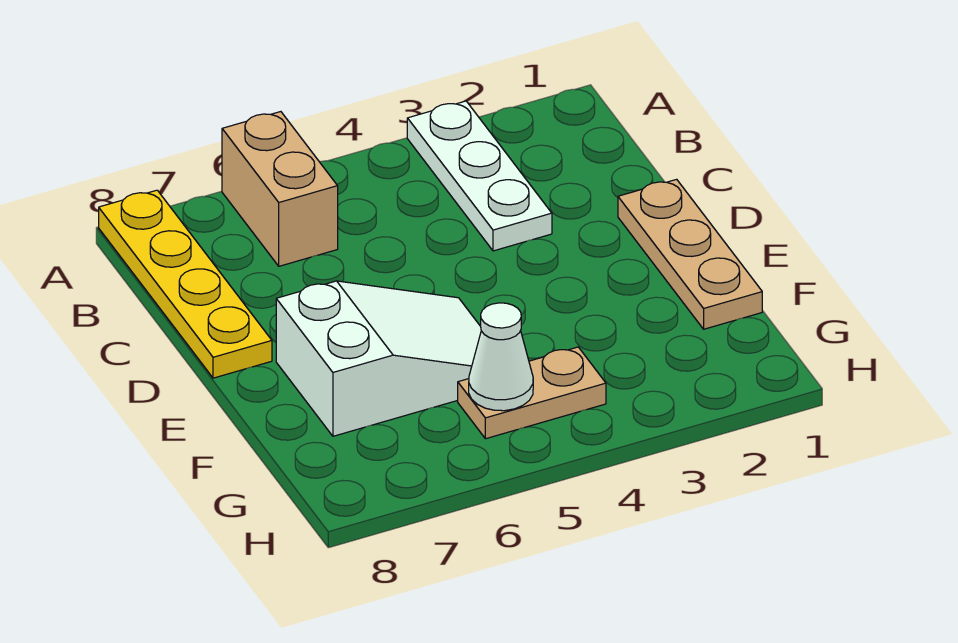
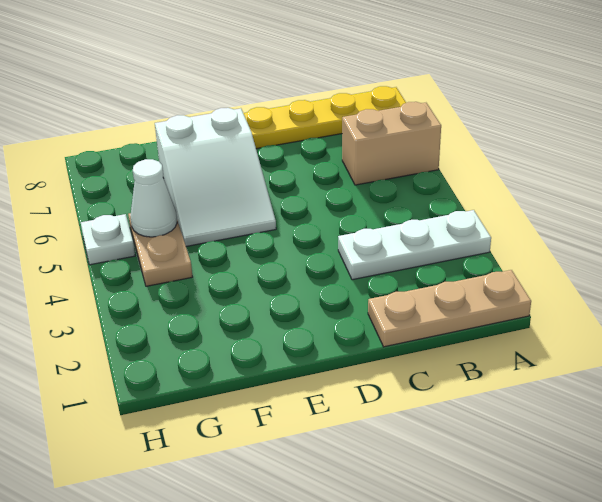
tan plate D1:F1 level 1 -> tan plate A1:C1 level 1
none -> white plate H5 level 1

